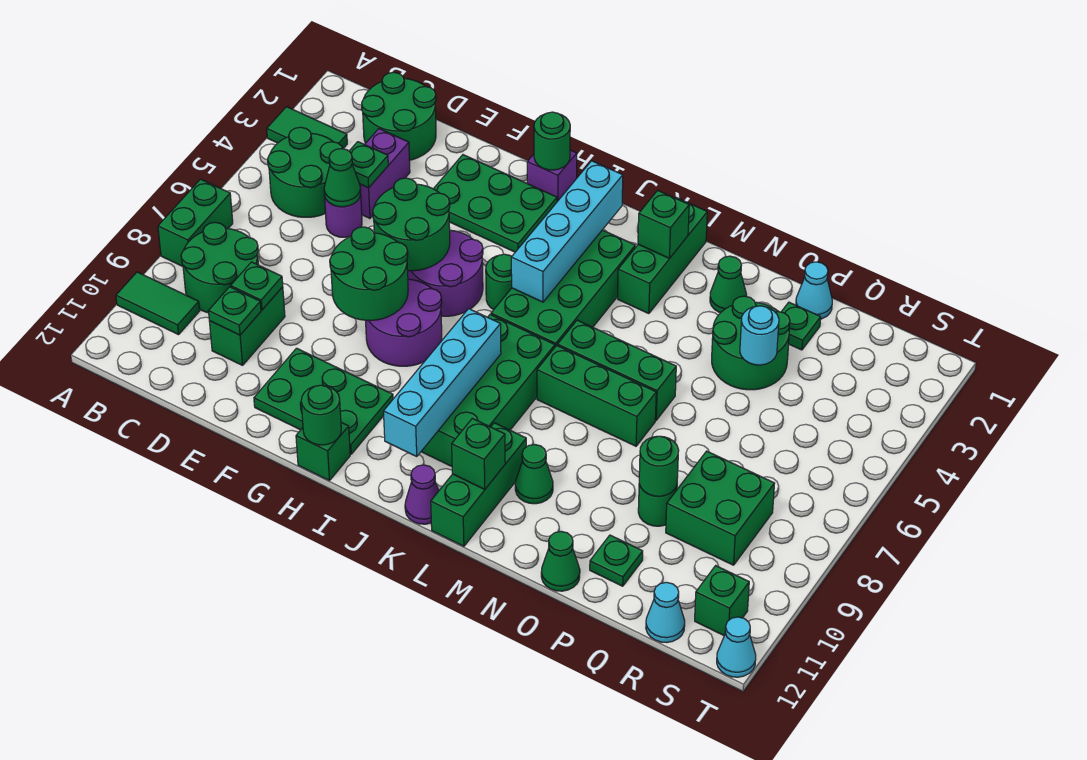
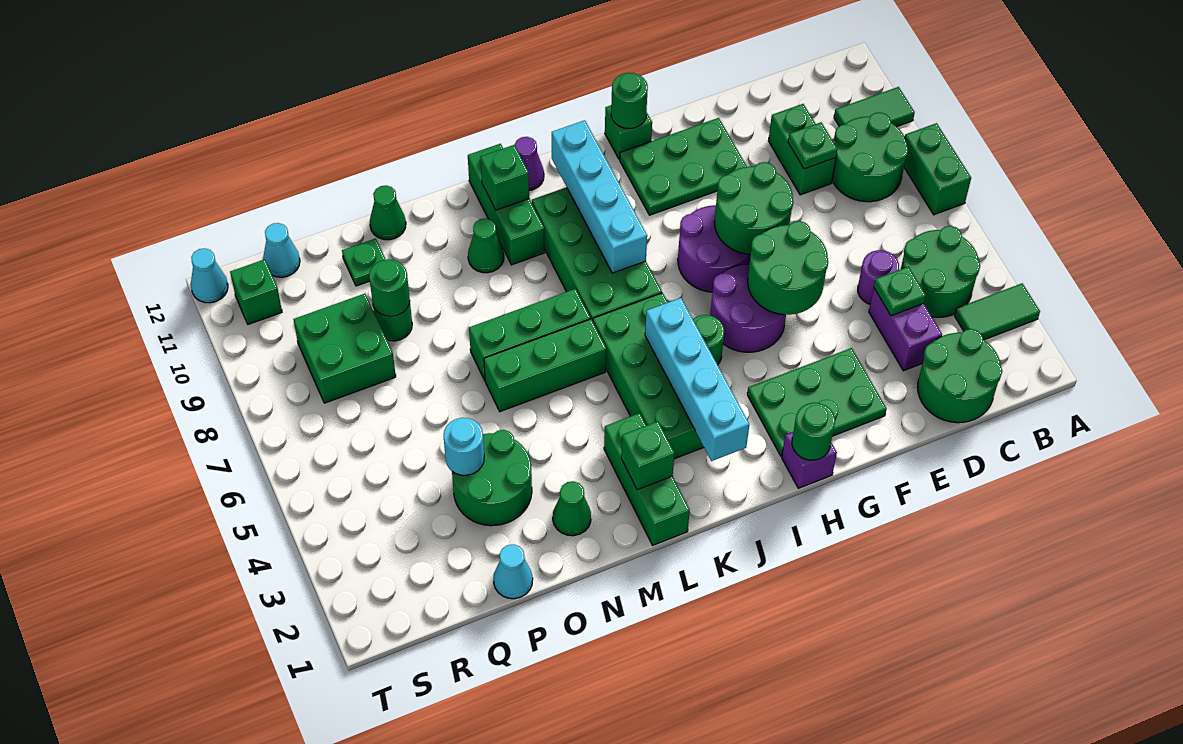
green cone D5 level 2 -> none
green plate D10 level 2 -> none
green plate P2 level 1 -> none

